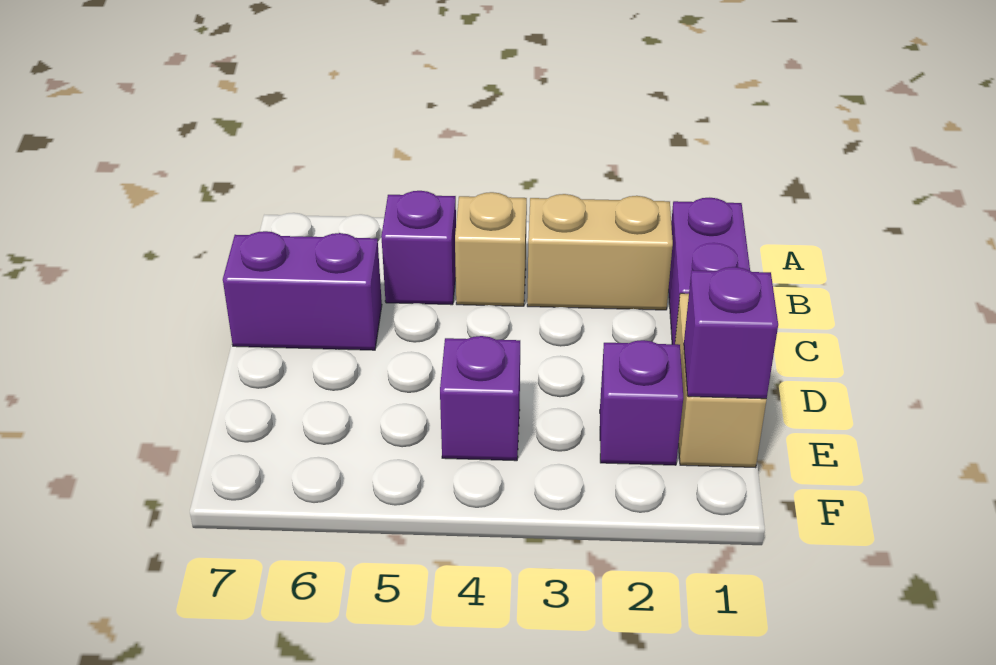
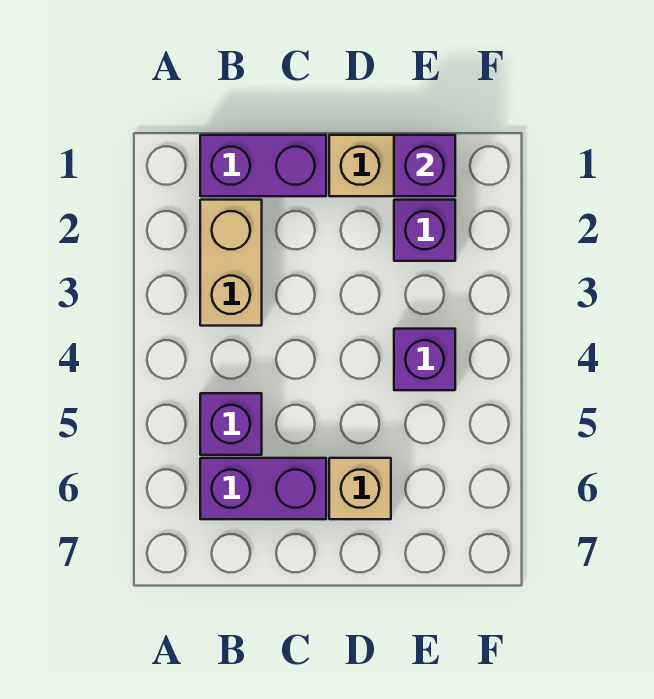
tan brick B4 level 1 -> tan brick D6 level 1
purple brick C6:C7 level 1 -> purple brick B6:C6 level 1

